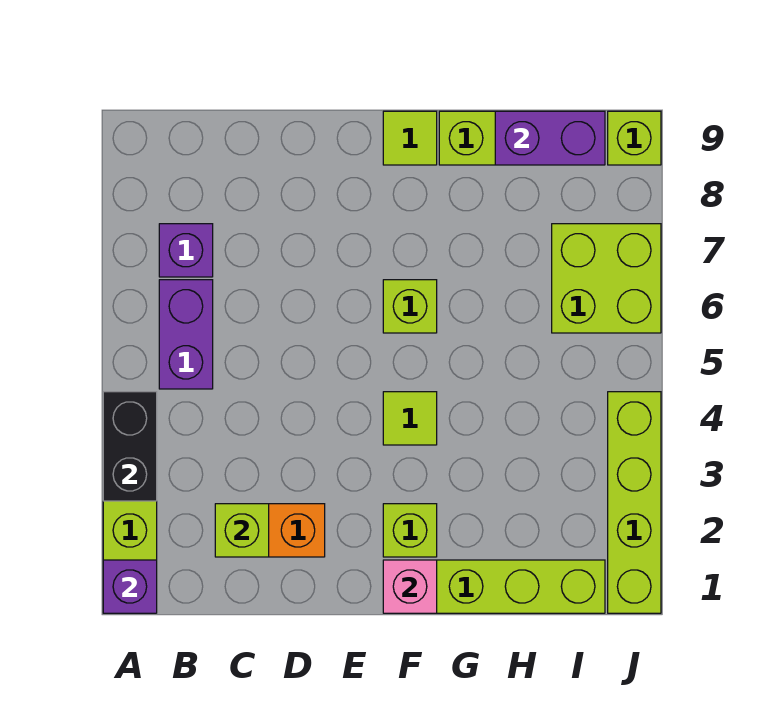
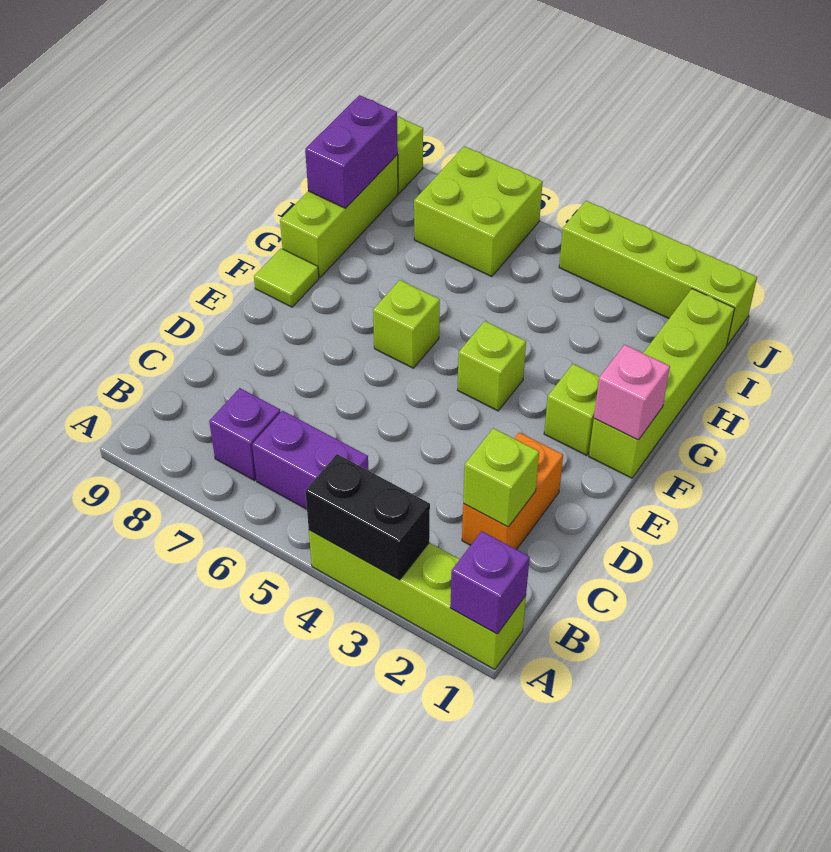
lime tile F4 level 1 -> lime brick F4 level 1

